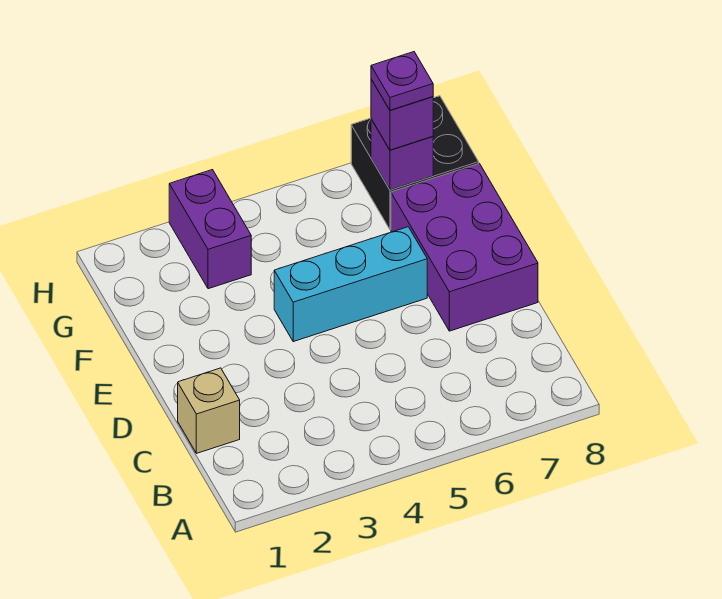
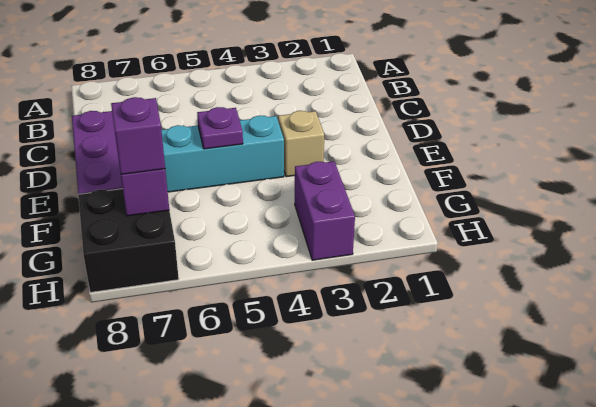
tan brick C1 level 1 -> tan brick E3 level 1
purple plate G7 level 4 -> purple plate E5 level 2

